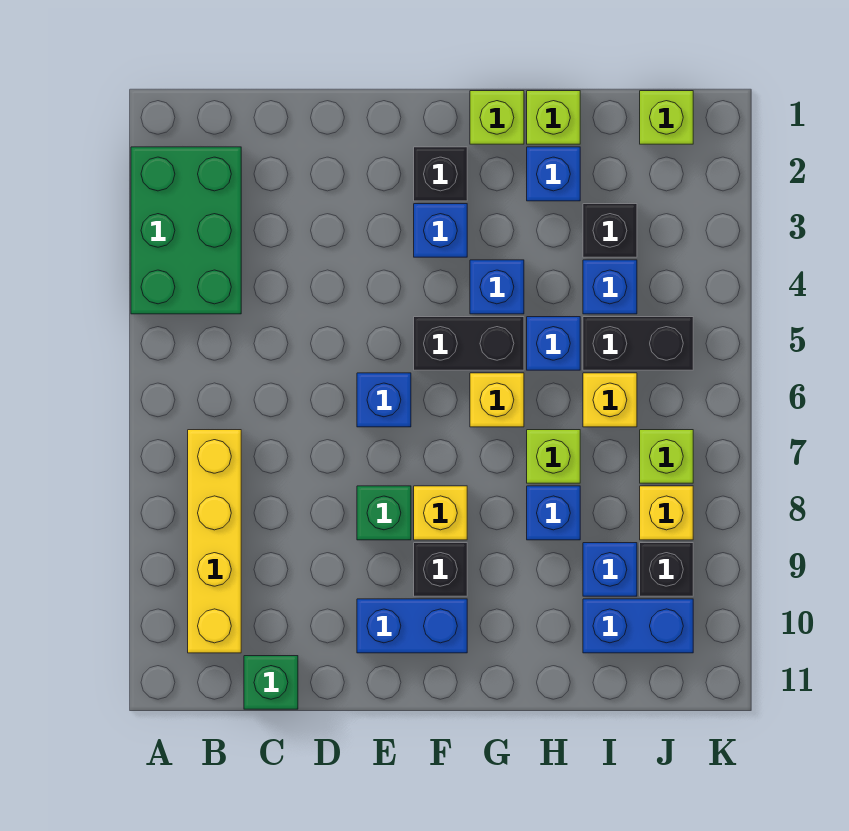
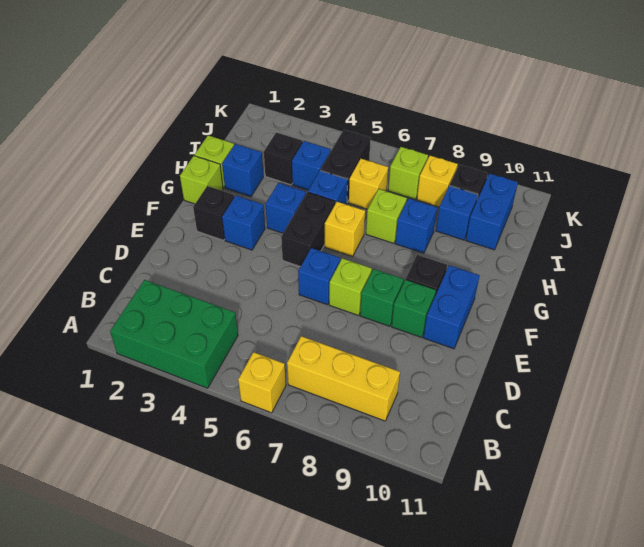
yellow brick B7:B10 level 1 -> yellow brick B7:B9 level 1
green brick C11 level 1 -> green brick E9 level 1
yellow brick F8 level 1 -> yellow brick A6 level 1
lime brick J1 level 1 -> lime brick E7 level 1

